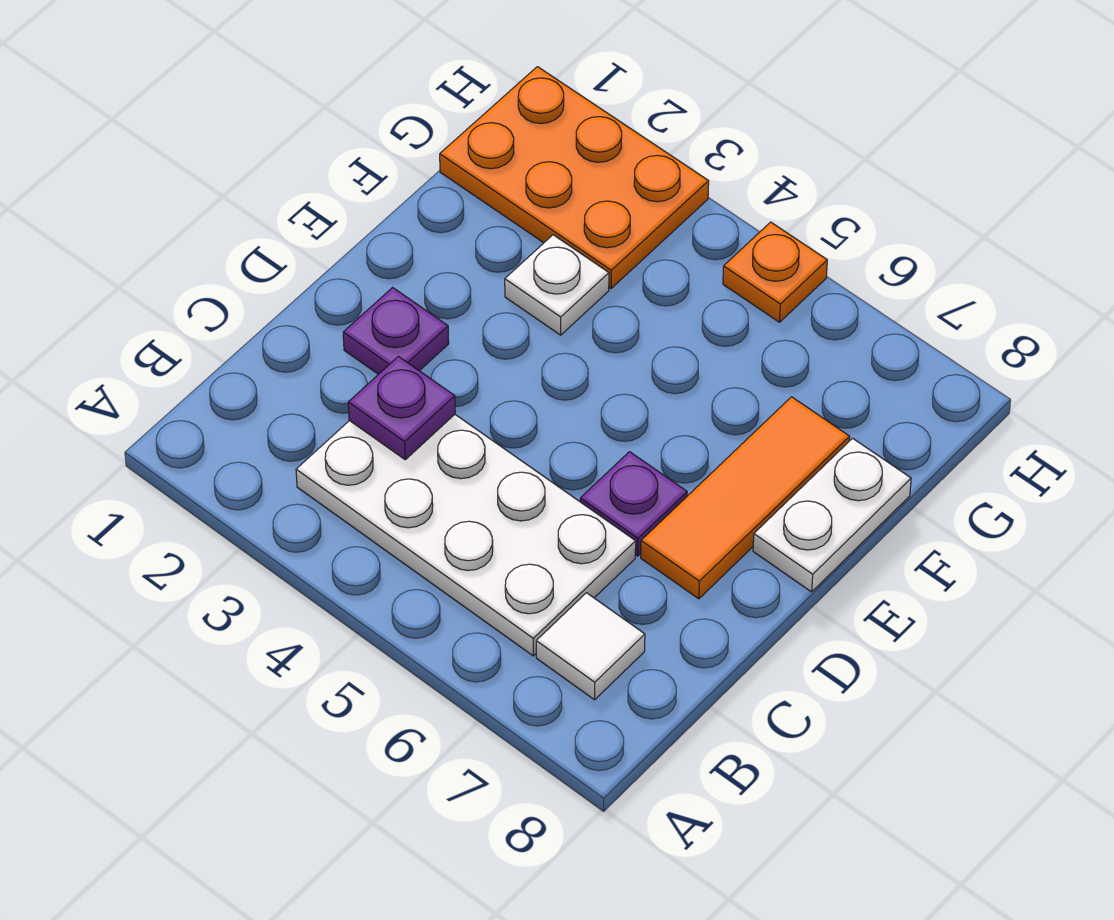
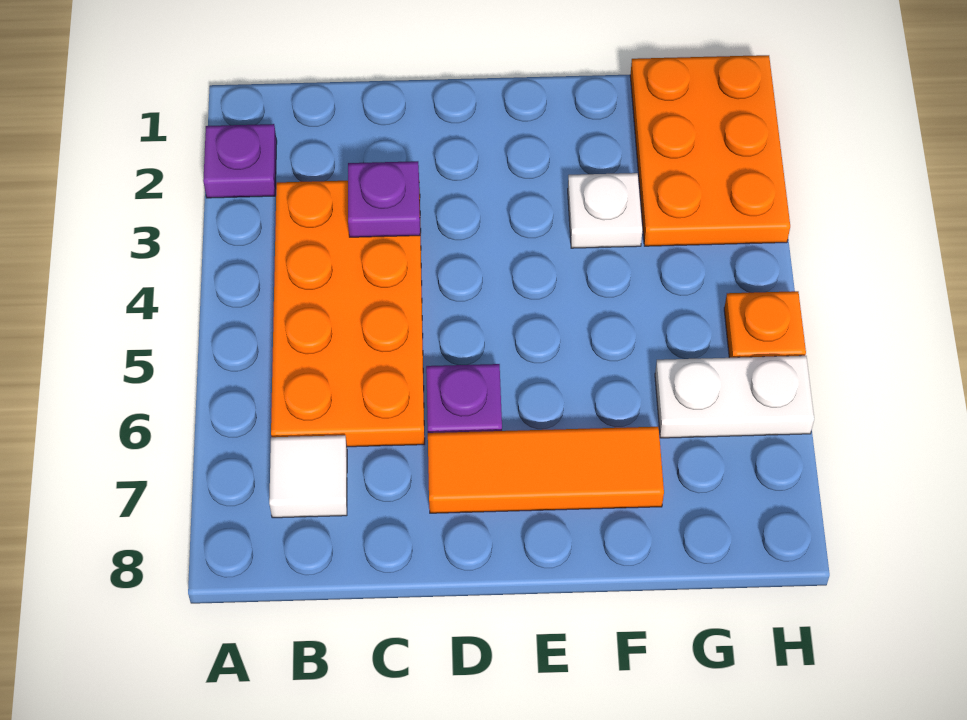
white plate B3:C6 level 1 -> orange plate B3:C6 level 1
purple plate D2 level 1 -> purple plate A2 level 1
white plate E8:F8 level 1 -> white plate G6:H6 level 1

